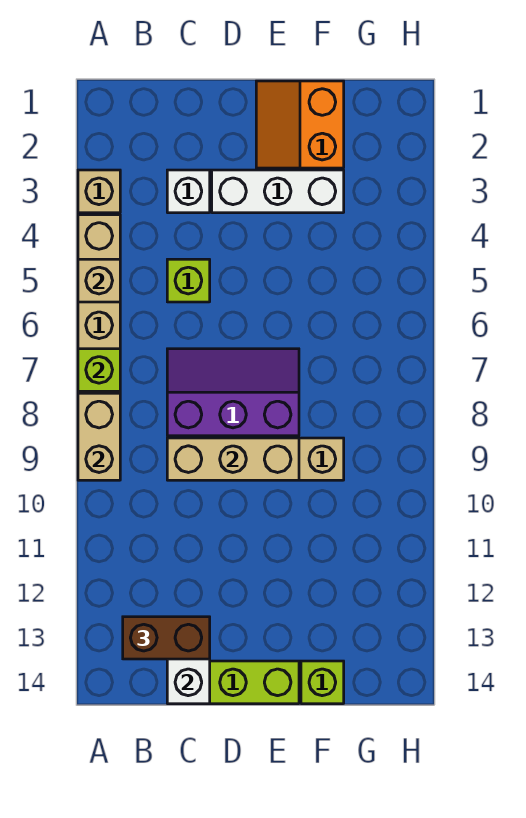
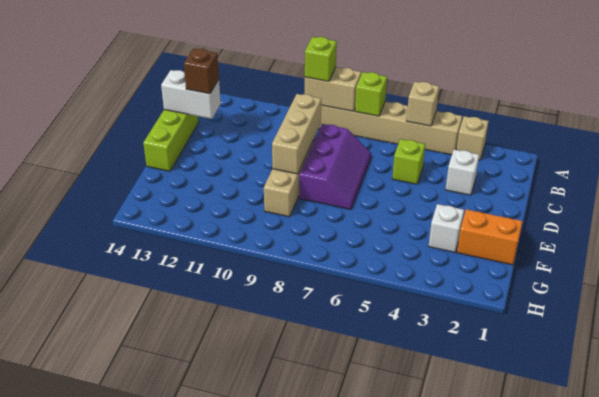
brown brick B13:C13 level 3 -> brown brick C13 level 3
white brick D3:F3 level 1 -> white brick F3 level 1
lime brick F14 level 1 -> lime brick A9 level 3

